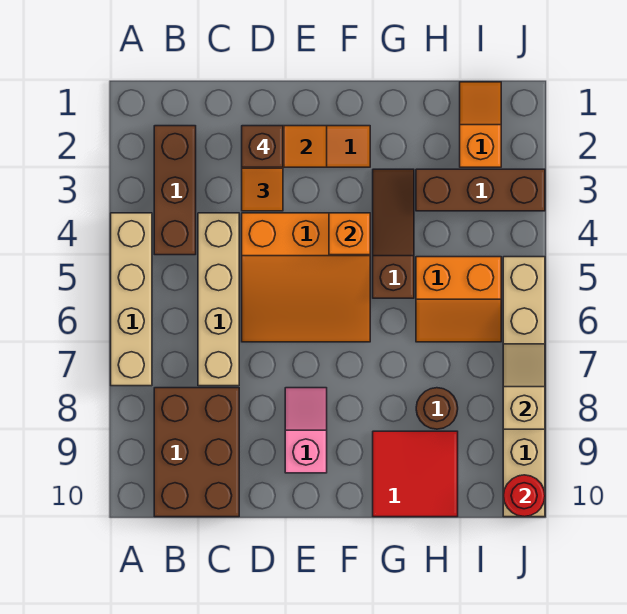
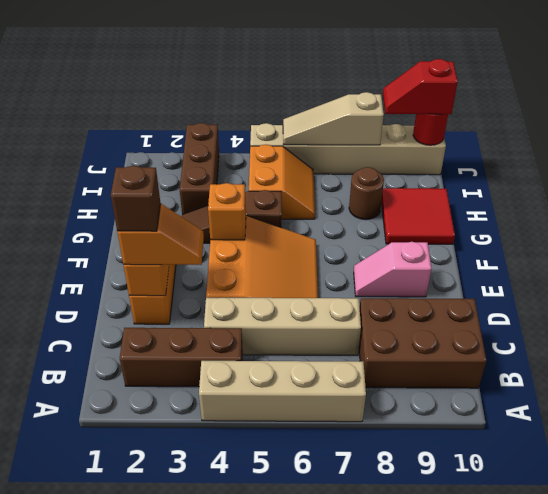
orange slope I1:I2 level 1 top 2 -> none
tan slope J7:J8 level 2 top 8 -> tan slope J6:J8 level 2 top 8
none -> red slope J9:J10 level 3 top 10

